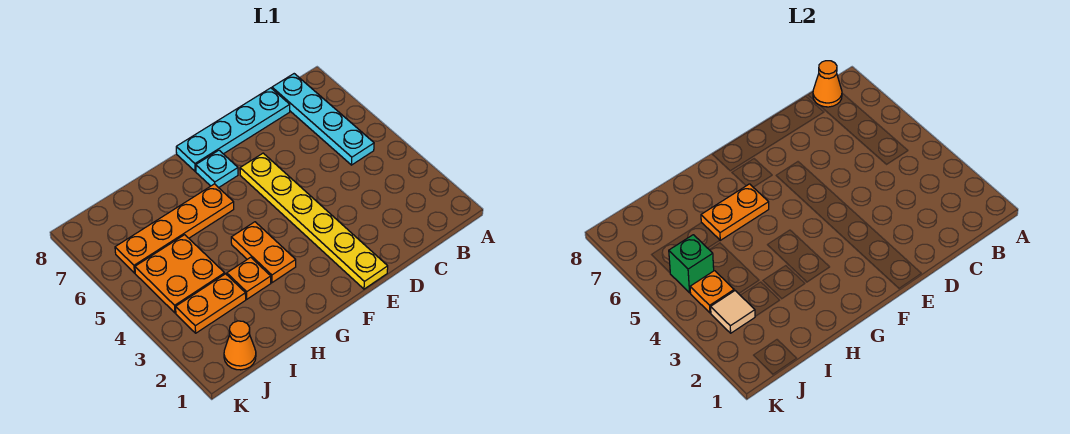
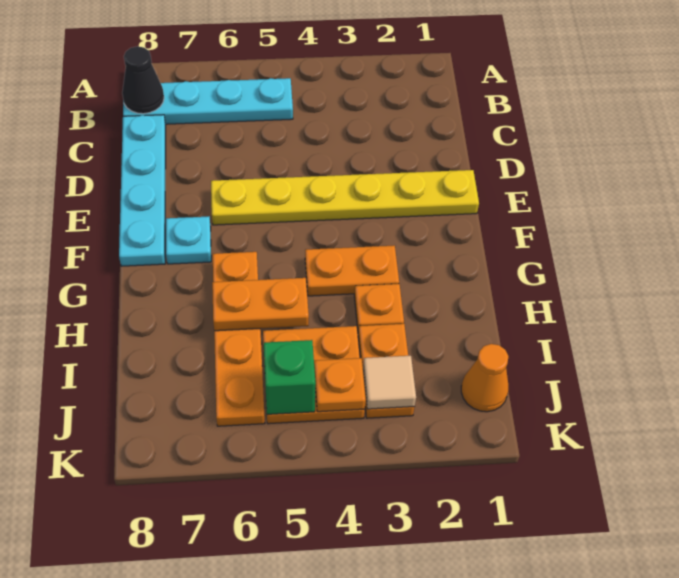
orange cone B8 level 2 -> black cone B8 level 2
orange plate G6:H6 level 2 -> orange plate H5:H6 level 2

